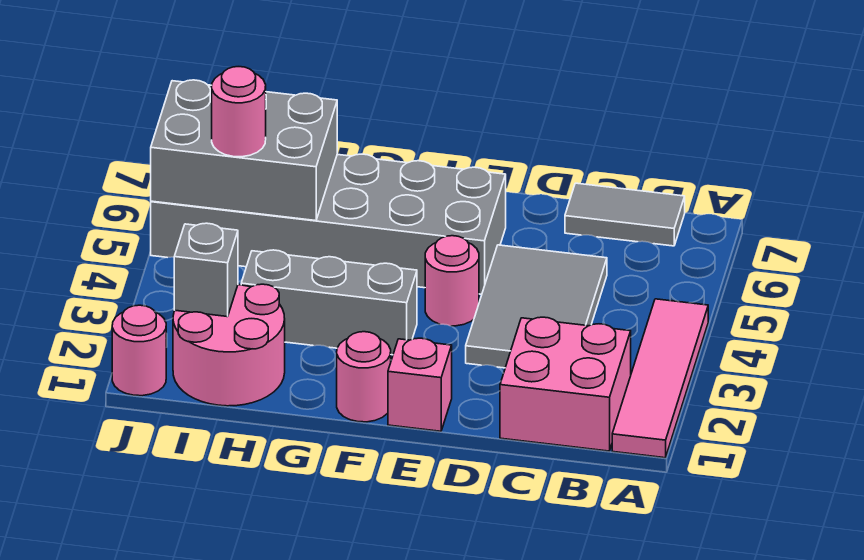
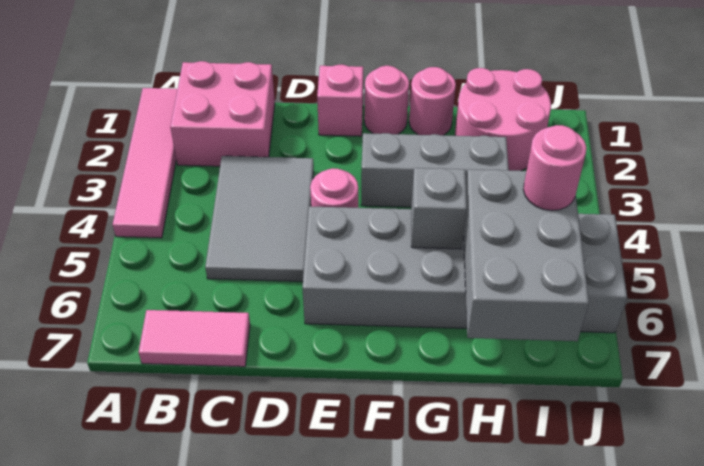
grey tile B7:C7 level 1 -> pink tile B7:C7 level 1
grey brick H5:J6 level 2 -> grey brick H5:I7 level 2
grey brick I2 level 2 -> grey brick G5 level 2
pink round brick J1 level 1 -> pink round brick G1 level 1

